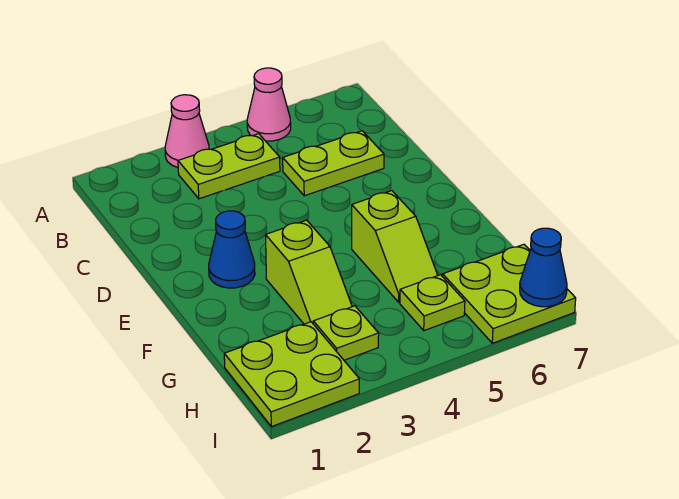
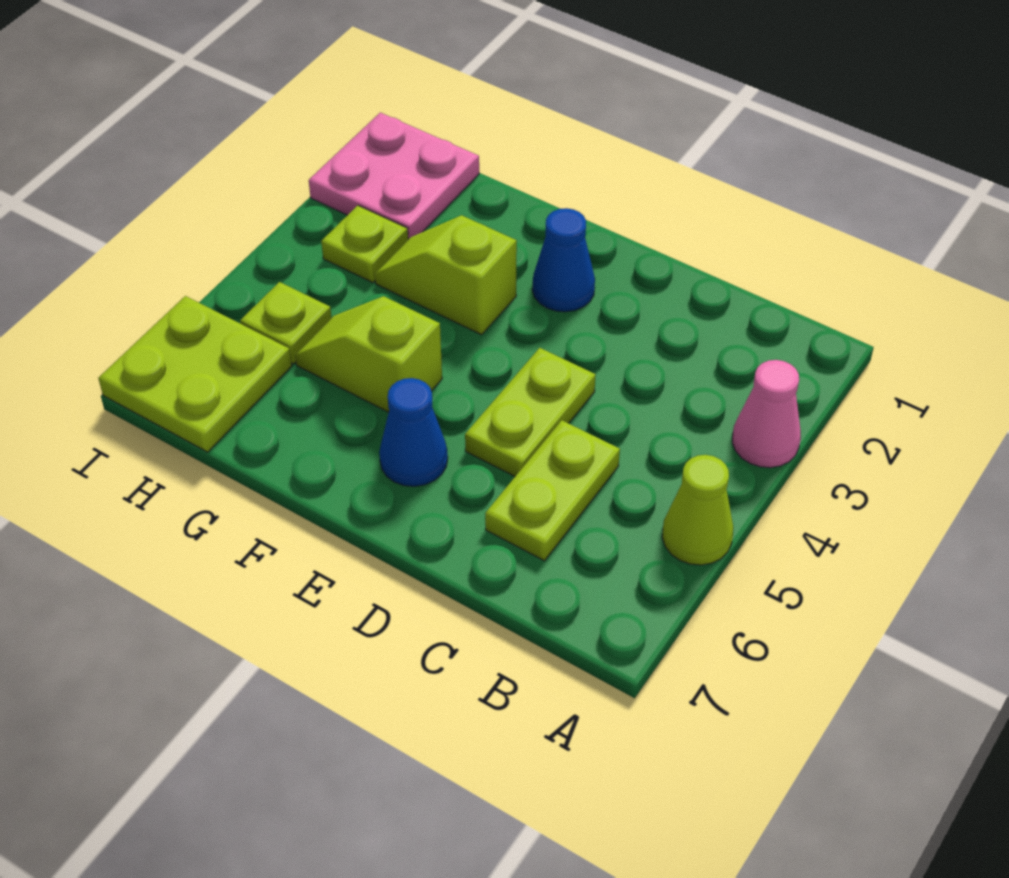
pink cone A5 level 1 -> lime cone A5 level 1
lime plate B3:B4 level 1 -> lime plate D4:D5 level 1
lime plate H1:I2 level 1 -> pink plate H1:I2 level 1
blue cone I7 level 2 -> blue cone E6 level 1

